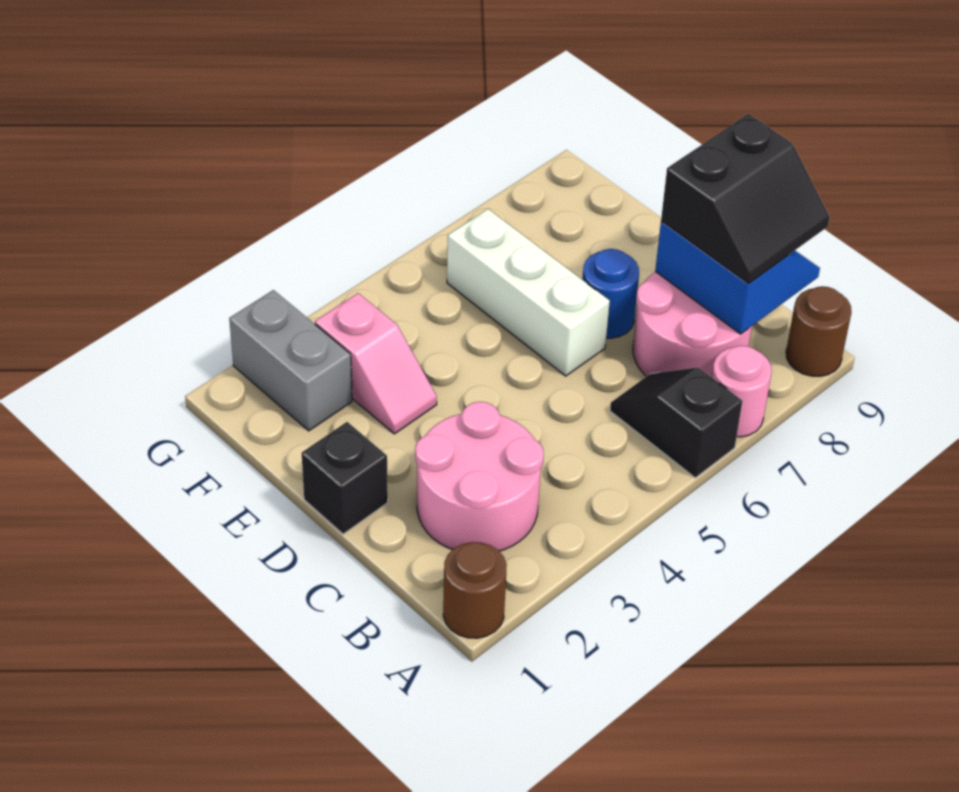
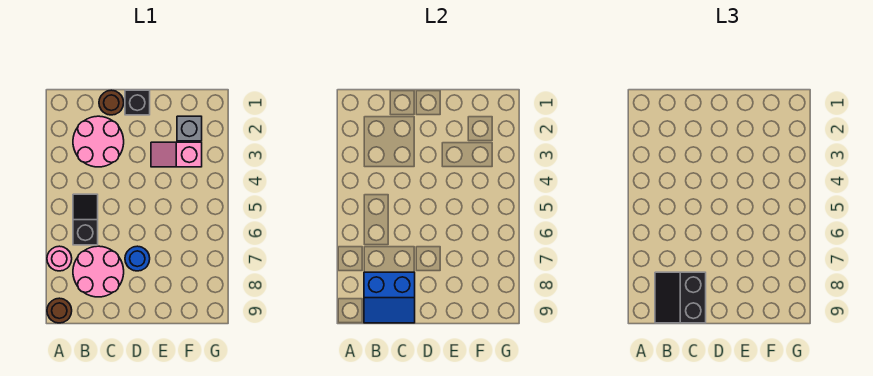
brown round brick A1 level 1 -> brown round brick C1 level 1
black slope A6:B6 level 1 top A -> black slope B5:B6 level 1 top 6
white brick D6:F6 level 1 -> none
grey brick F2:G2 level 1 -> grey brick F2 level 1

